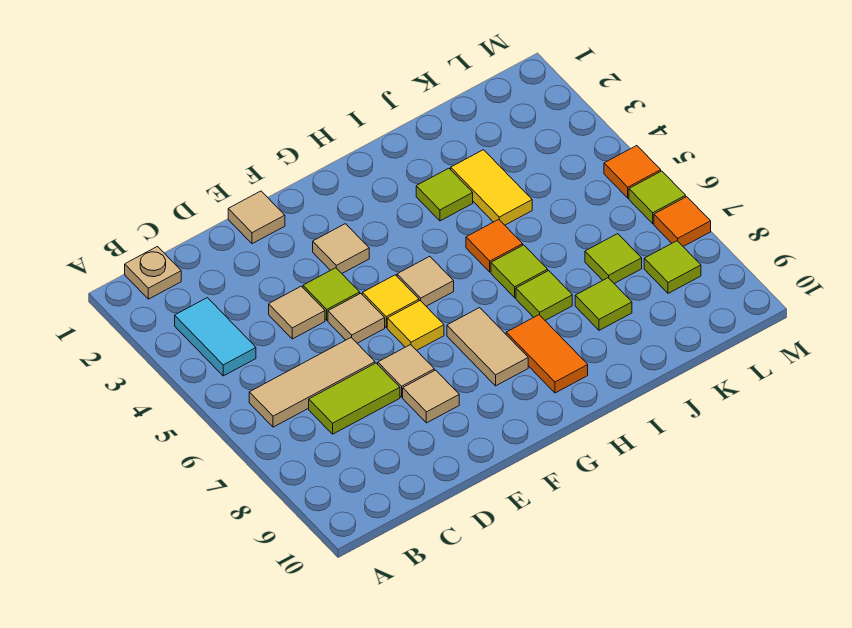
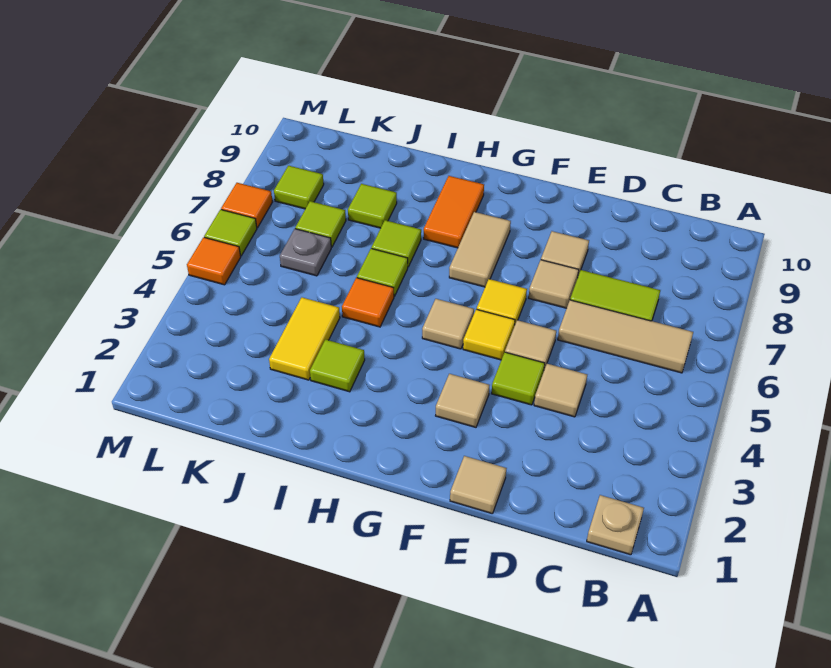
cyan tile B3:B4 level 1 -> none
none -> grey plate K6 level 1

